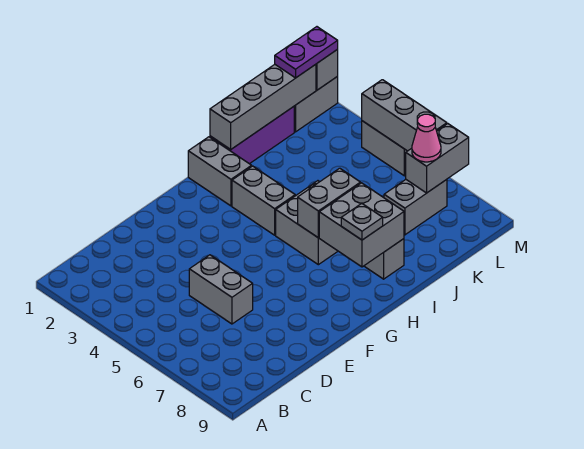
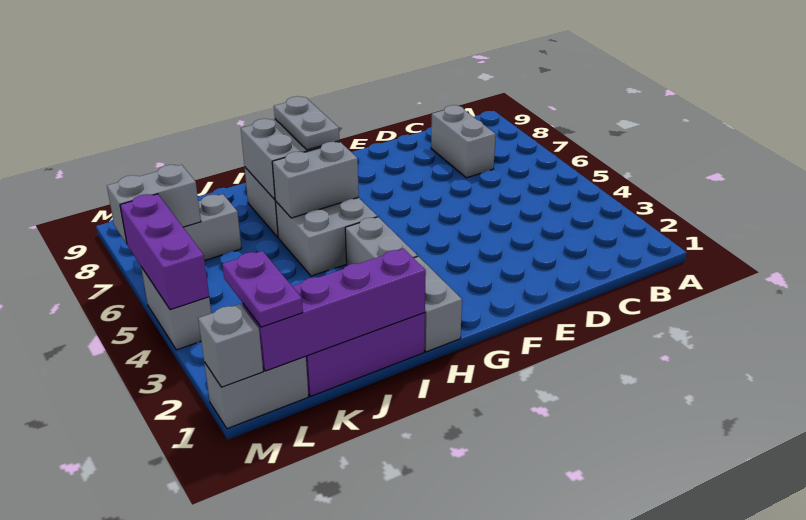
grey brick D5:D6 level 1 -> grey brick C7:C8 level 1
grey plate H8 level 3 -> grey plate H7:H8 level 3
grey brick I1:L1 level 2 -> purple brick I1:L1 level 2
purple plate L1:M1 level 3 -> purple plate L1:L2 level 3
pink cone L7 level 3 -> none
grey brick M4:M6 level 2 -> purple brick M4:M6 level 2

